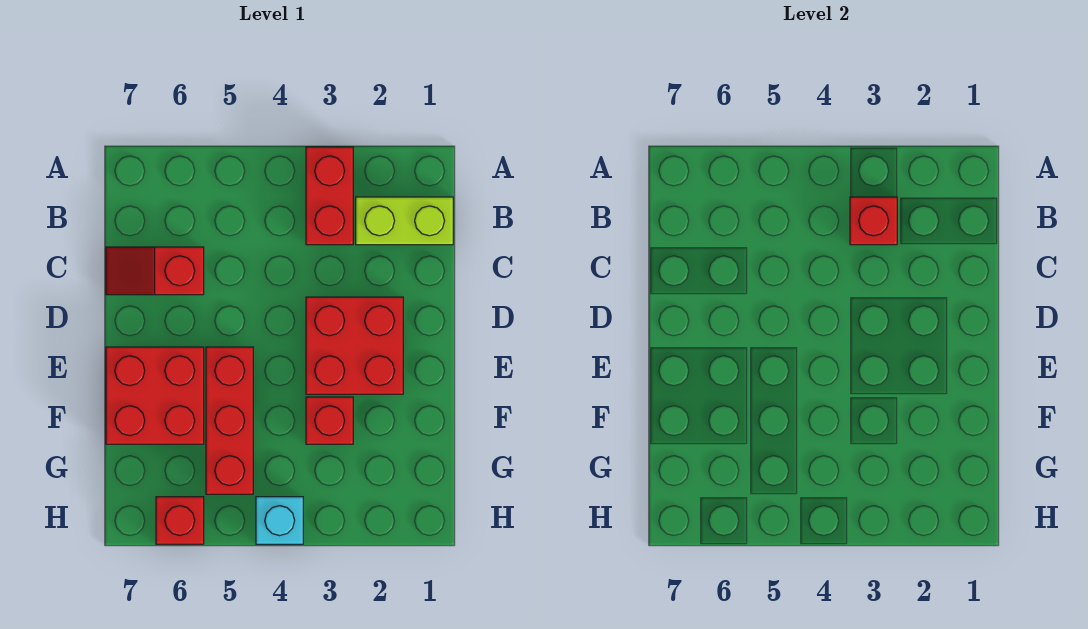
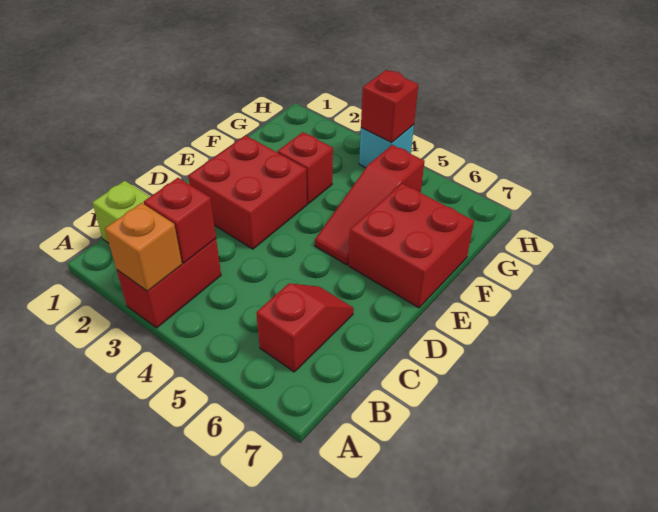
none -> orange brick A3 level 2
red slope C6:C7 level 1 top 6 -> red slope B6:C6 level 1 top B
red brick E5:G5 level 1 -> red slope E5:G5 level 1 top G
red brick H6 level 1 -> red brick H4 level 2

